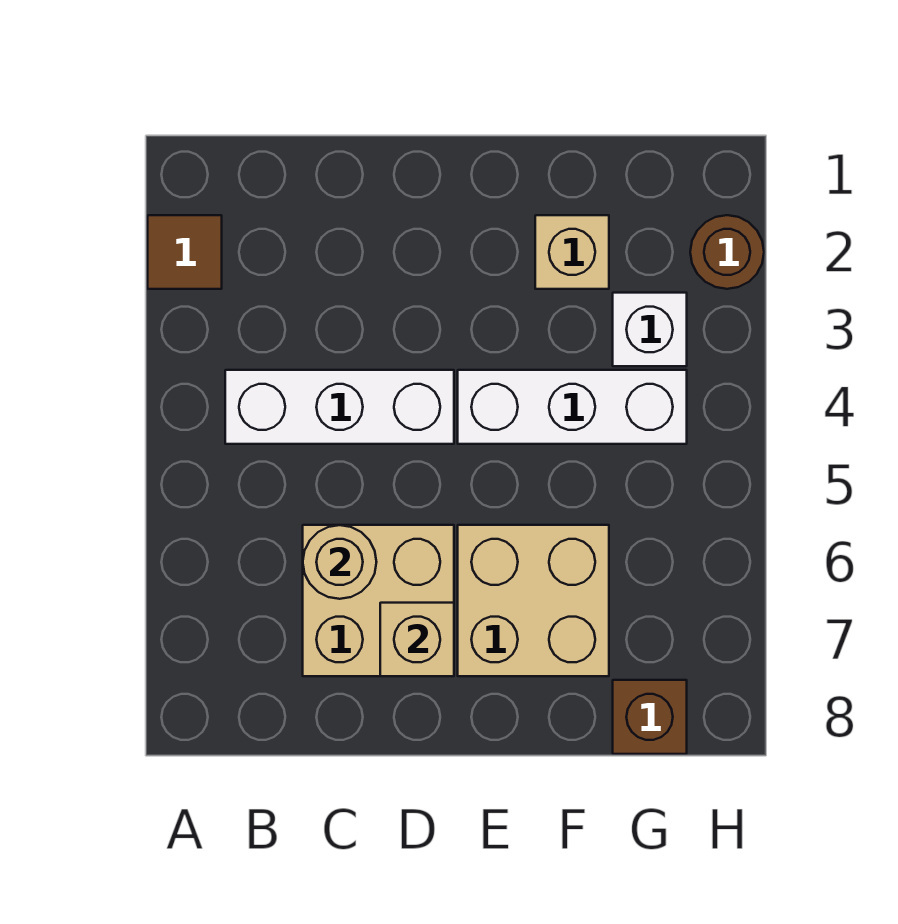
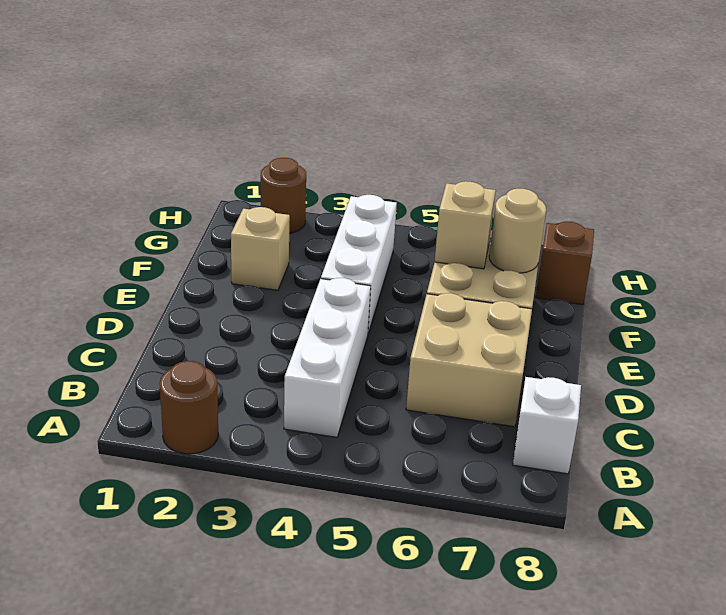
brown tile A2 level 1 -> brown round brick A2 level 1
tan round brick C6 level 2 -> tan round brick F7 level 2
tan brick D7 level 2 -> tan brick F6 level 2
white brick G3 level 1 -> white brick B8 level 1

